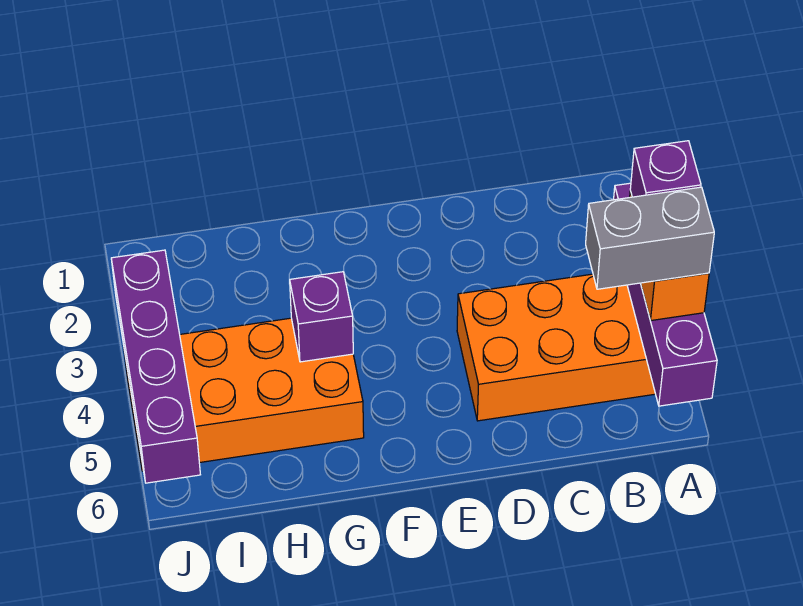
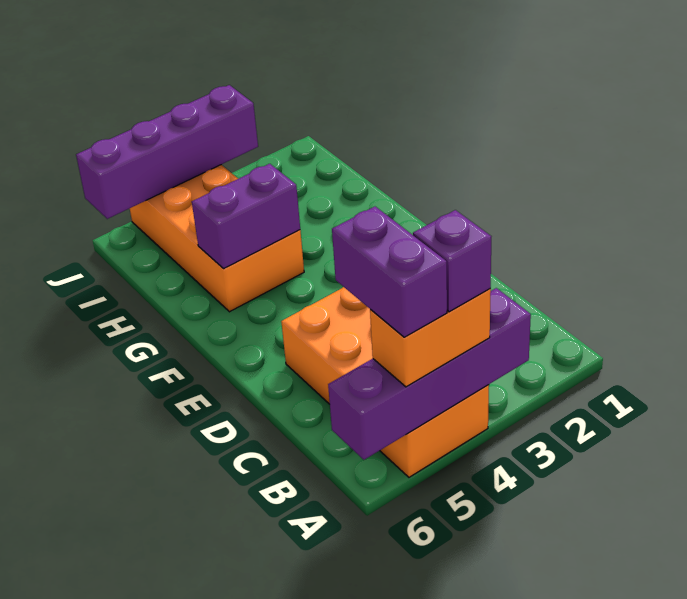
grey brick A5:B5 level 4 -> purple brick A5:B5 level 4
purple brick G4 level 2 -> purple brick G4:G5 level 2

